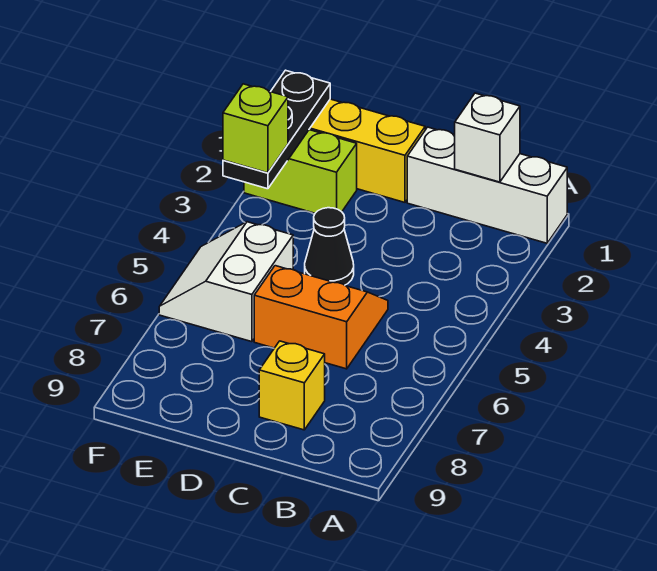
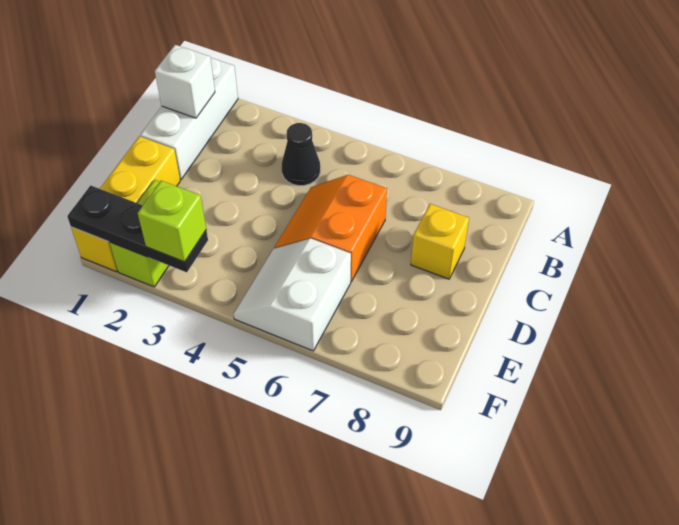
black cone D4 level 1 -> black cone B4 level 1
white slope E5:F6 level 1 top E -> white slope E5:F6 level 1 top 6

